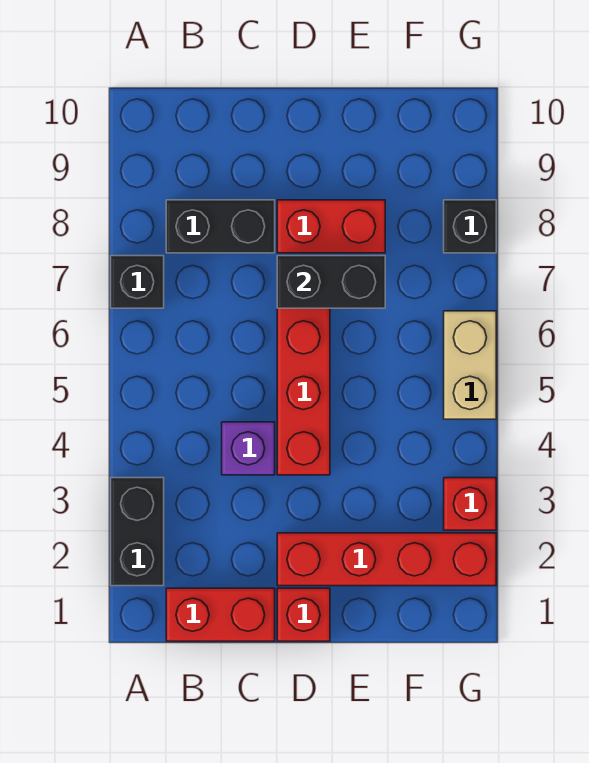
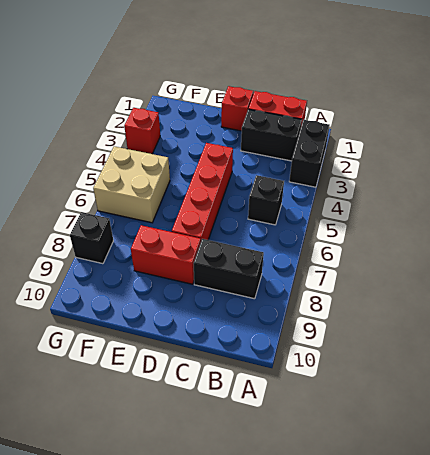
black brick A7 level 1 -> black brick B5 level 1
purple brick C4 level 1 -> none
red brick D2:G2 level 1 -> none
black brick D7:E7 level 2 -> black brick B2:C2 level 1
tan brick G5:G6 level 1 -> tan brick F5:G6 level 1

